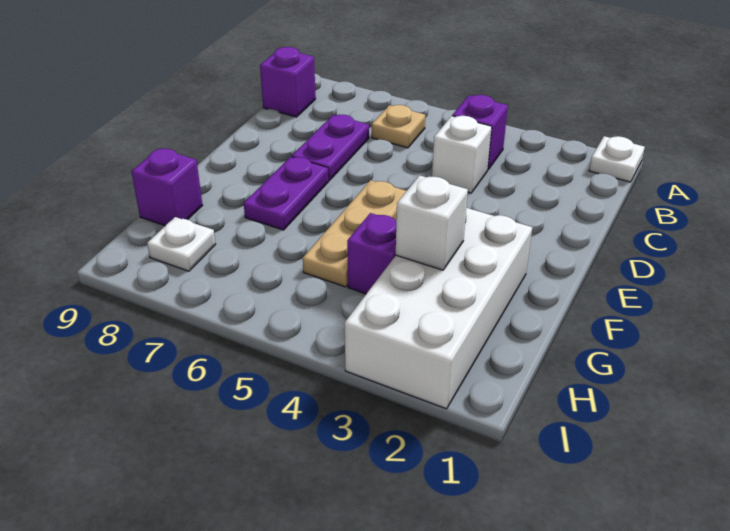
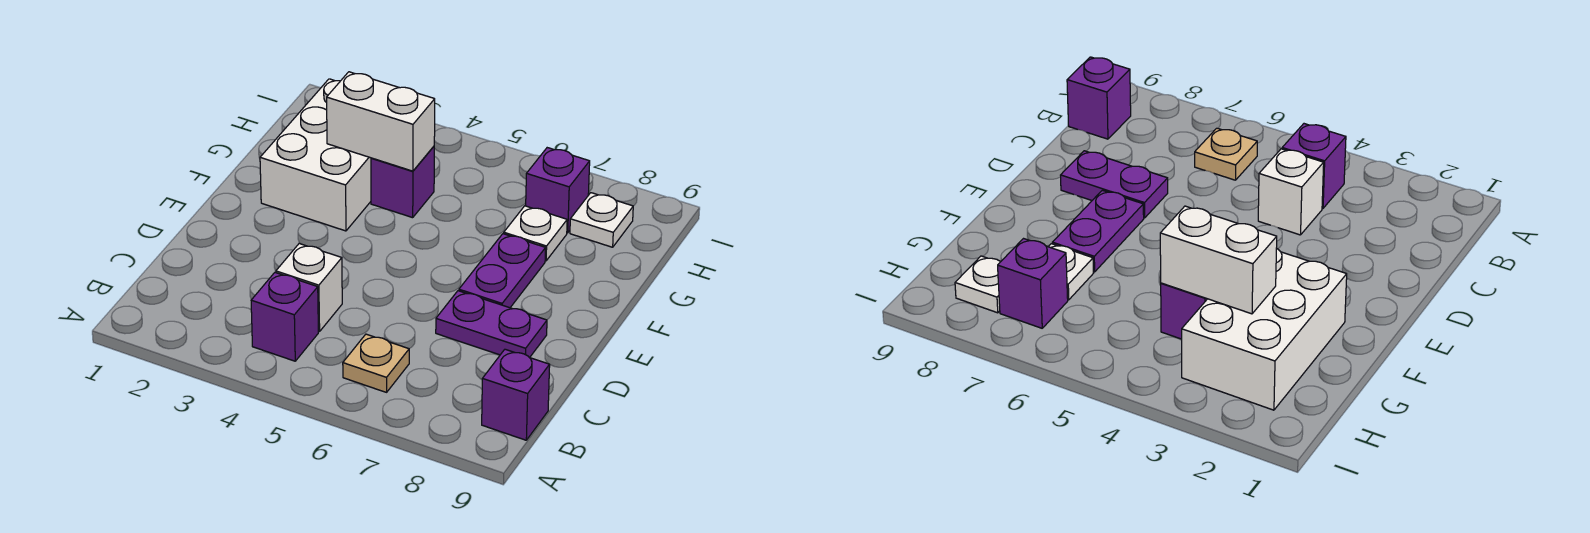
white plate A1 level 1 -> white plate G7 level 1
purple plate C7:D7 level 1 -> purple plate D7:D8 level 1
tan plate E5:G5 level 1 -> none
white brick F2:I3 level 1 -> white brick F2:H3 level 1
white brick G3 level 2 -> white brick G3:G4 level 2
purple brick G9 level 1 -> purple brick H7 level 1

